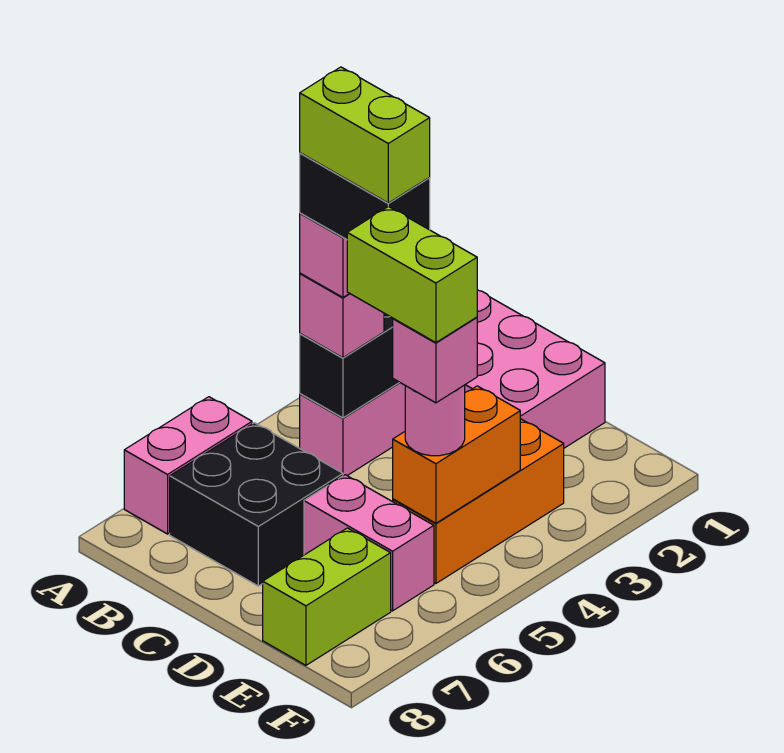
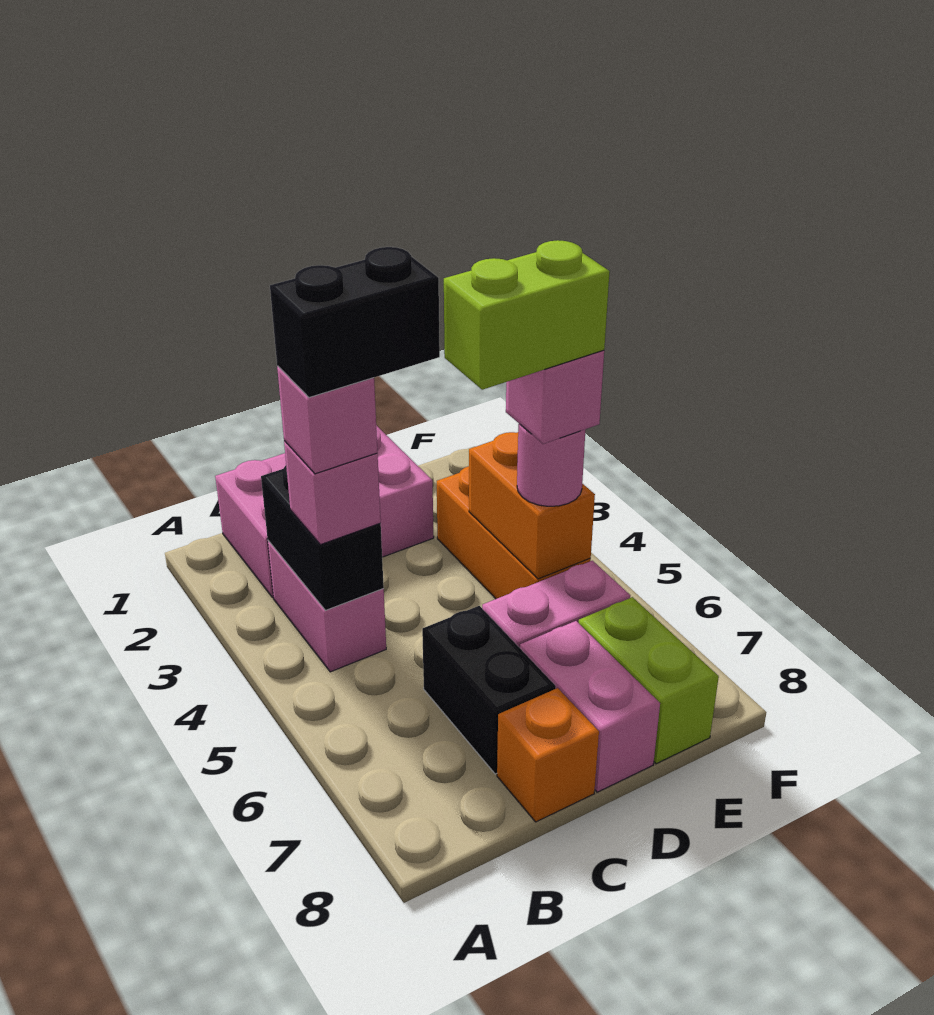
pink brick A6:A7 level 1 -> pink brick D7:D8 level 1
lime brick B4:C4 level 6 -> none
black brick B6:C7 level 1 -> black brick C6:C7 level 1
none -> orange brick C8 level 1

